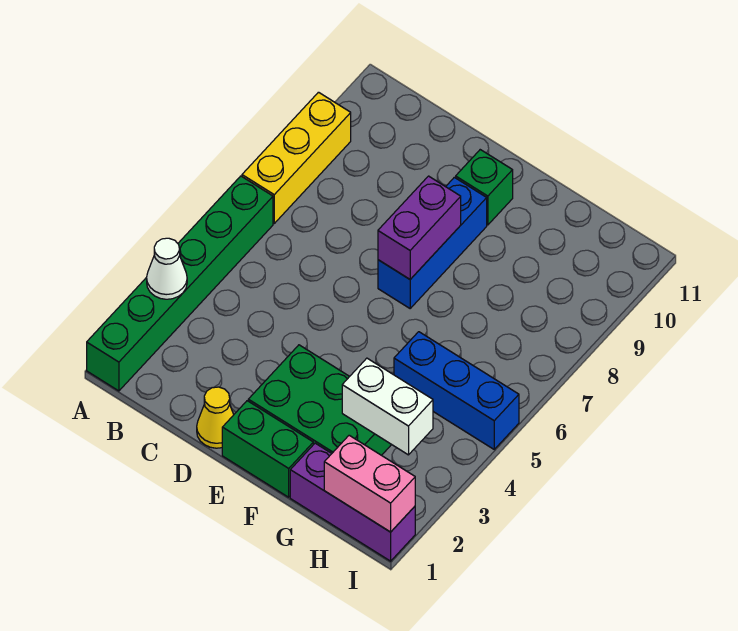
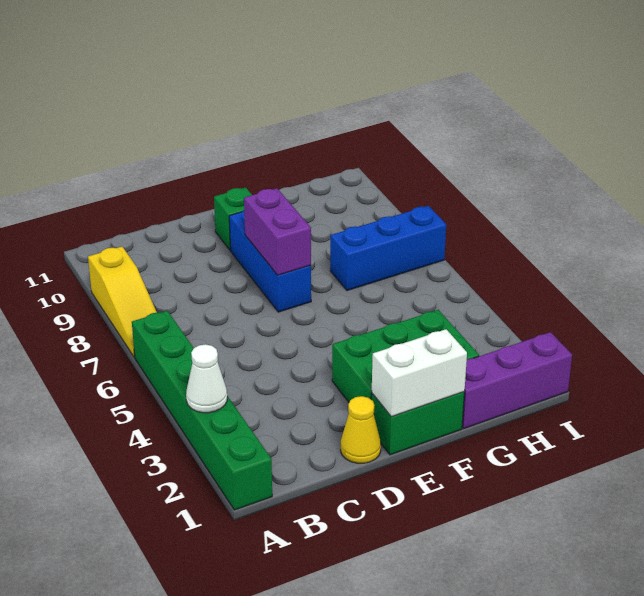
yellow brick A7:A9 level 1 -> yellow slope A7:A9 level 1 top 9
white brick G3:H3 level 2 -> white brick E1:F1 level 2
blue brick G5:I5 level 1 -> blue brick G7:I7 level 1
pink brick H1:I1 level 2 -> none

